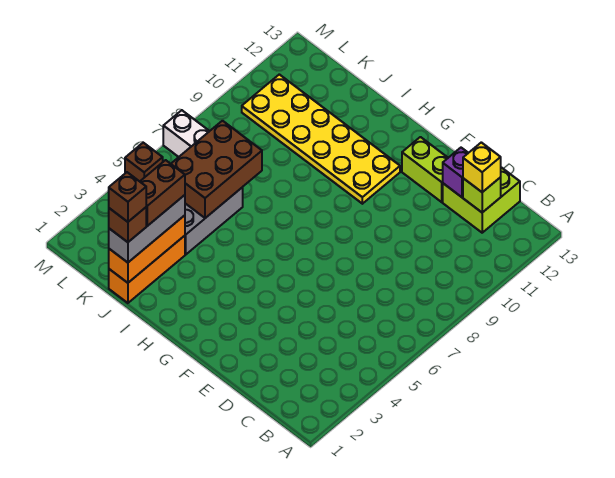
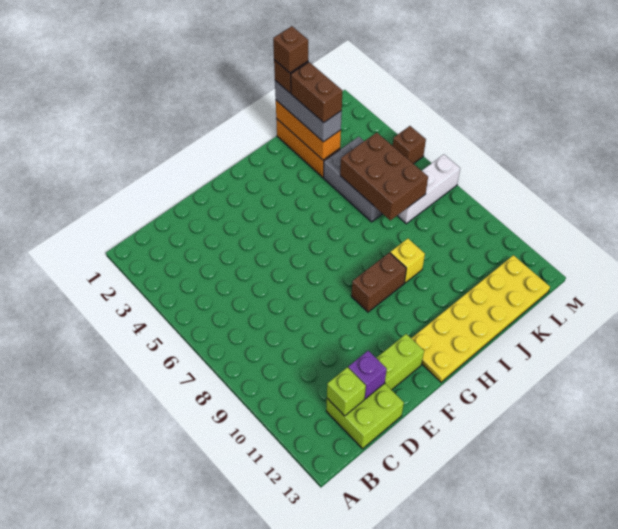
yellow brick C12 level 3 -> yellow brick I9 level 1
none -> brown brick G9:H9 level 1
yellow plate G10:L11 level 1 -> yellow plate G12:L13 level 1

